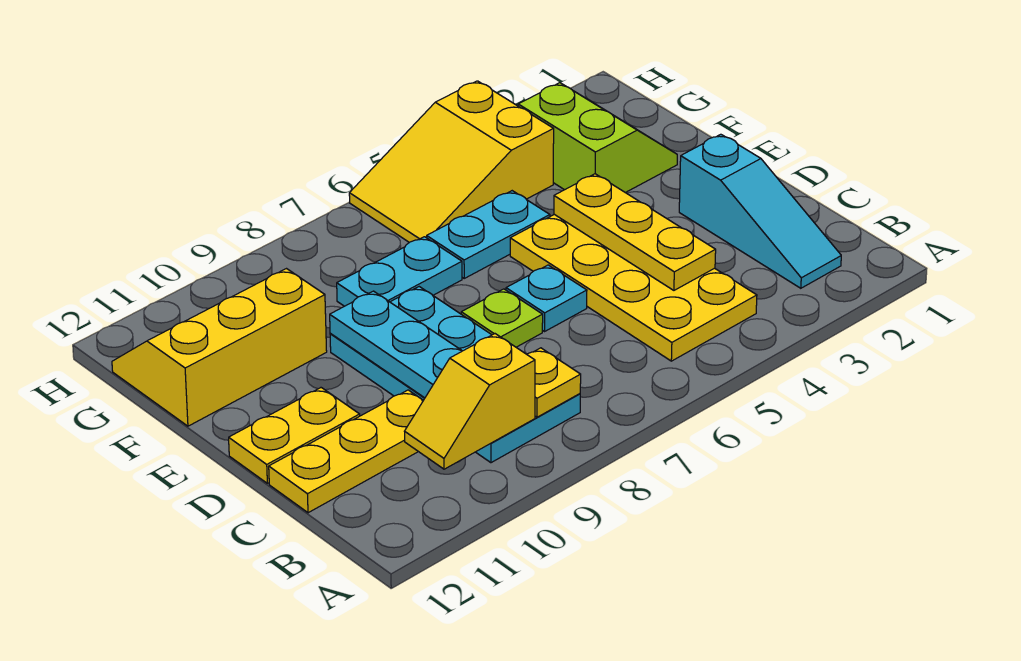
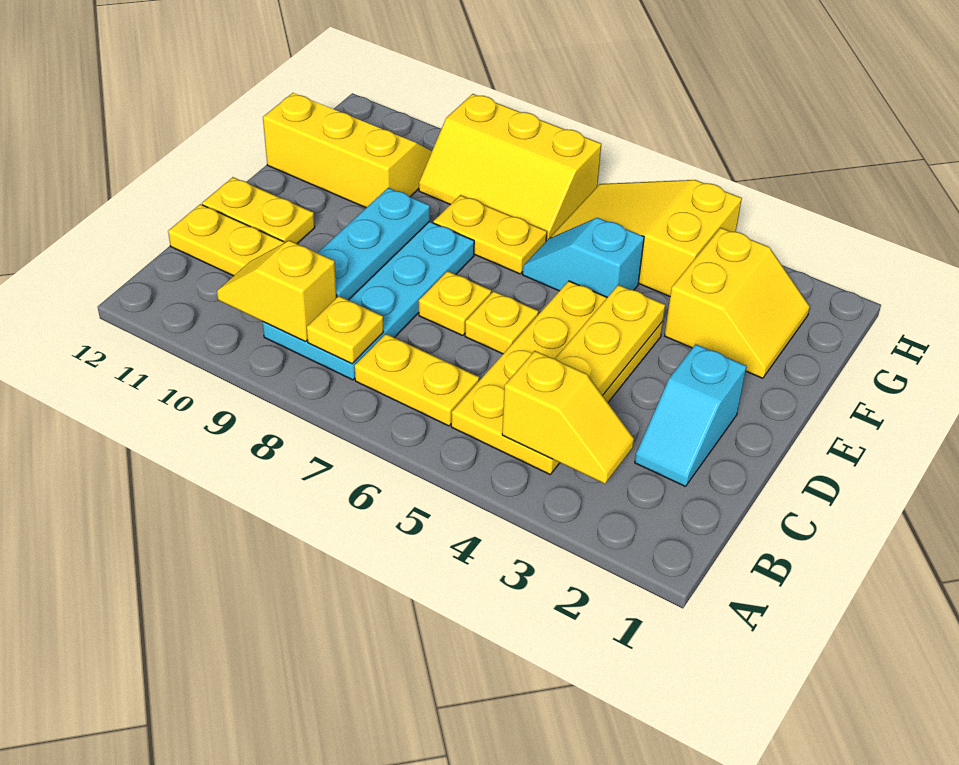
cyan slope B2:D2 level 1 top D -> cyan slope C2:D2 level 1 top D
none -> yellow slope B3:B4 level 2 top 4
none -> yellow plate B6:B7 level 1
cyan plate D6 level 1 -> yellow plate D6 level 1
lime plate D7 level 1 -> yellow plate D7 level 1
lime slope F2:G3 level 1 top 3 -> yellow slope F2:G3 level 1 top 3
cyan plate F5:F6 level 1 -> cyan slope F5:F6 level 1 top 5
cyan plate F7:F8 level 1 -> yellow plate F7:F8 level 1
none -> yellow slope G7:H9 level 1 top H

